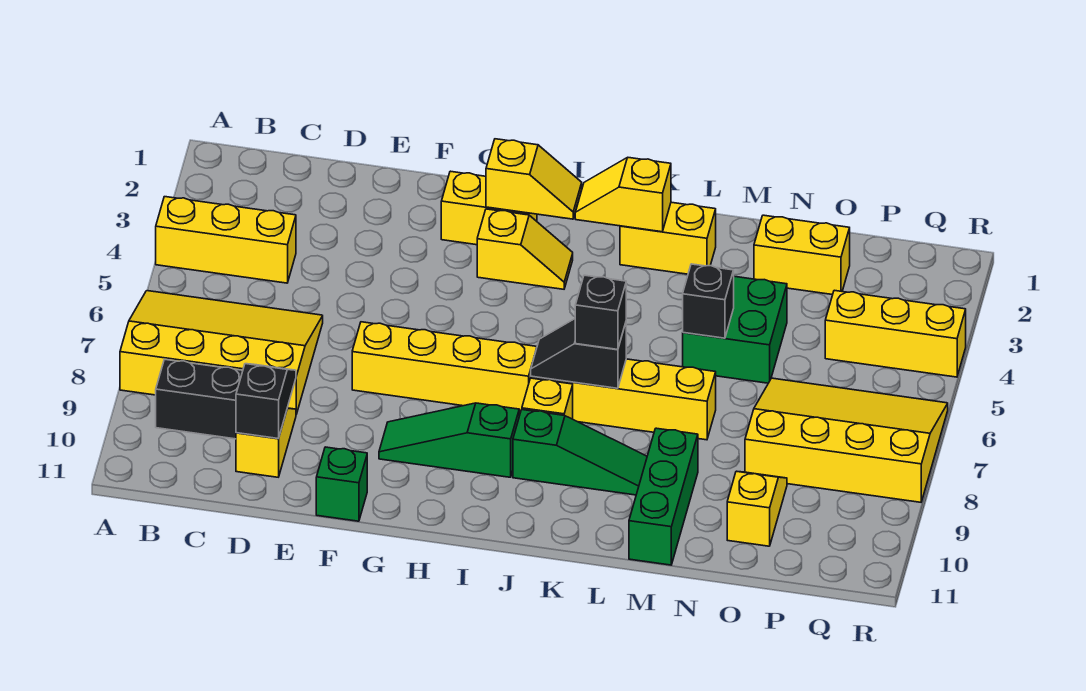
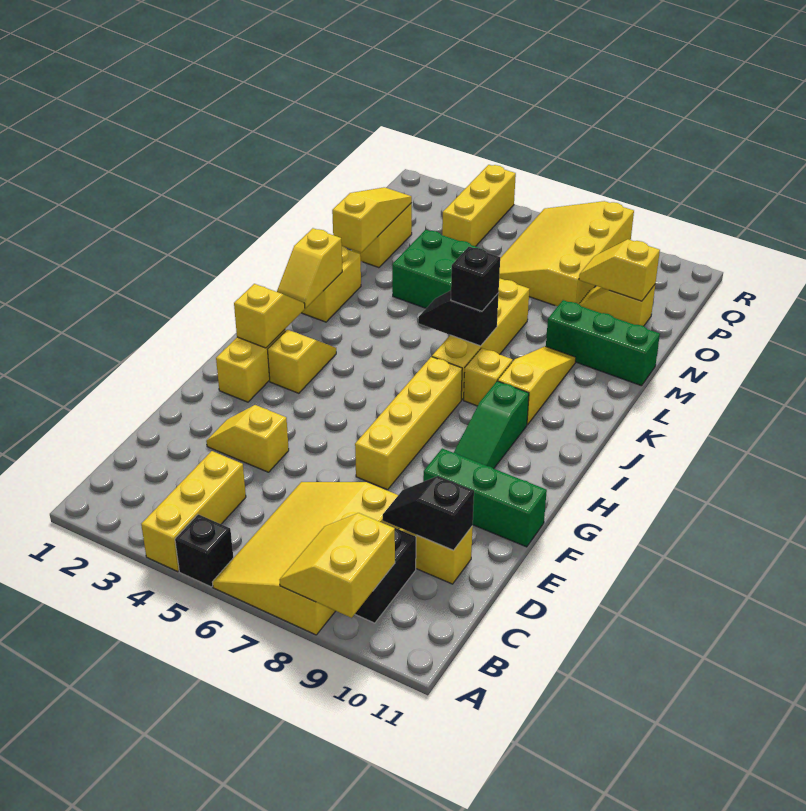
none -> yellow slope A8:B9 level 2 top 9
none -> yellow slope E3:E4 level 1 top 4
green brick F11 level 1 -> green brick F9:F11 level 1
black slope J7:K7 level 2 top K -> black slope K6:K7 level 2 top 7
green slope J9:L9 level 1 top J -> yellow slope J9:L9 level 1 top J
none -> yellow slope M2:O2 level 2 top M
black brick M5 level 2 -> black brick A5 level 1
none -> yellow slope O9:O10 level 2 top 10

